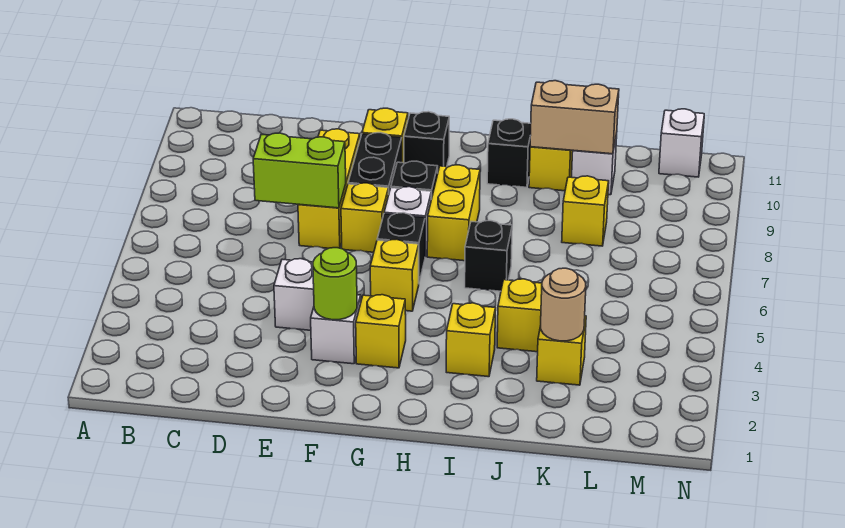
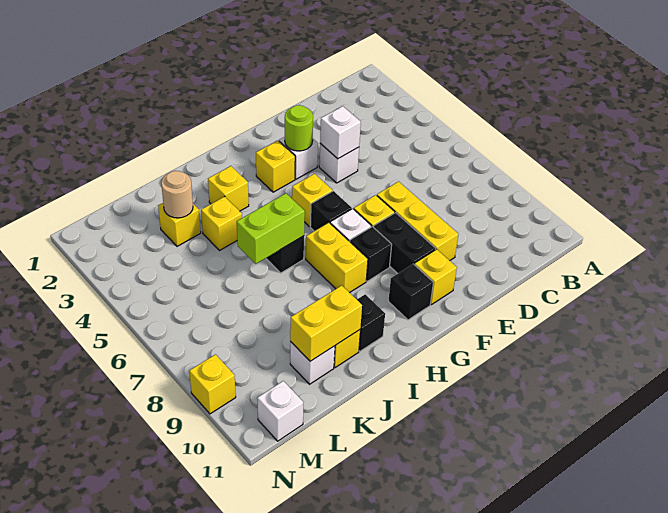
lime brick D7:E7 level 2 -> lime brick I6:J6 level 2
none -> white brick E4 level 2
tan brick J10:K10 level 2 -> yellow brick J10:K10 level 2
yellow brick K8 level 1 -> yellow brick N9 level 1

